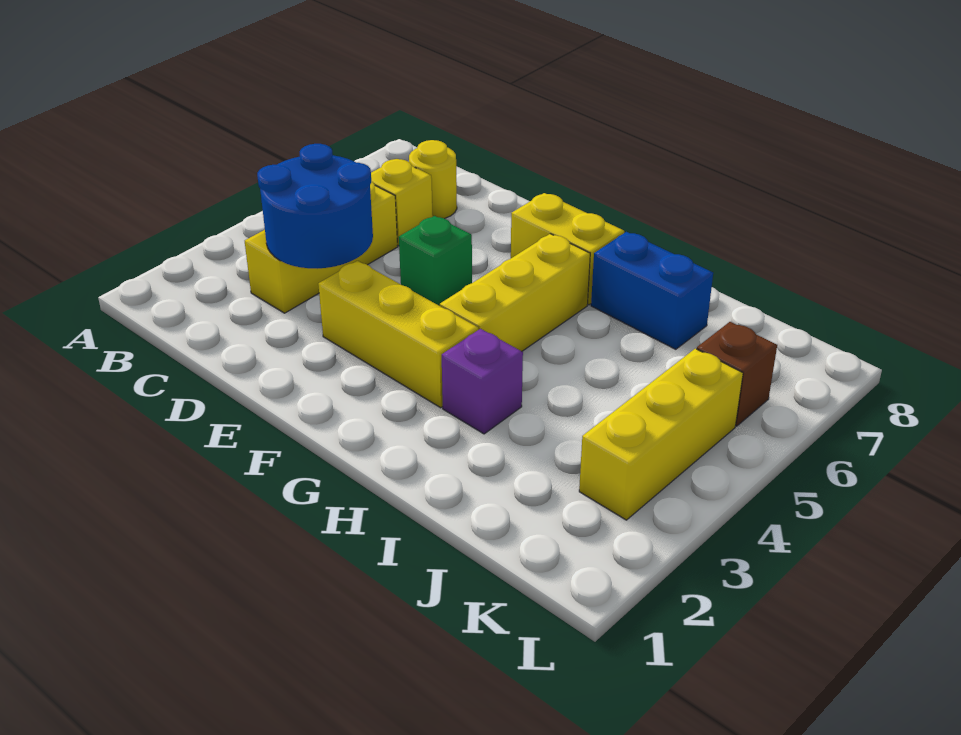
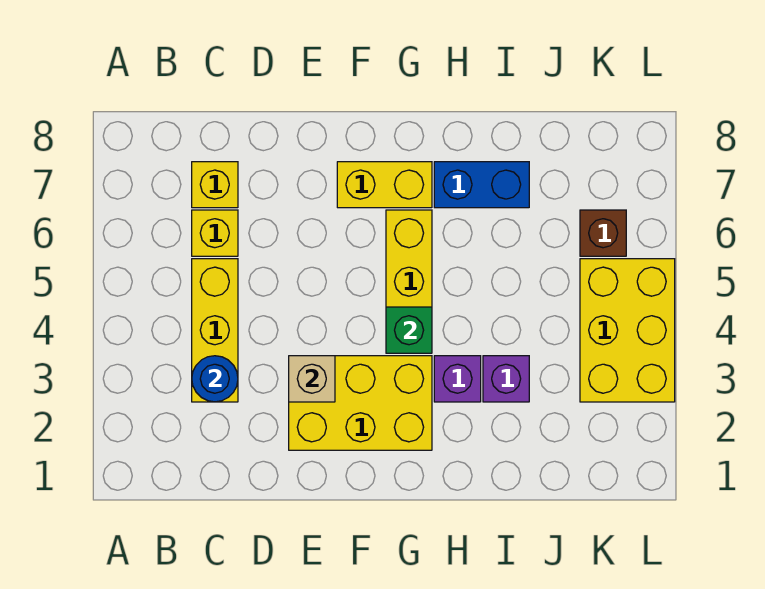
blue round brick C3:D4 level 2 -> blue round brick C3 level 2
yellow round brick C7 level 1 -> yellow brick C7 level 1
yellow brick E3:G3 level 1 -> yellow brick E2:G3 level 1
none -> tan brick E3 level 2
green brick E5 level 1 -> green brick G4 level 2
none -> purple brick I3 level 1
yellow brick K3:K5 level 1 -> yellow brick K3:L5 level 1

